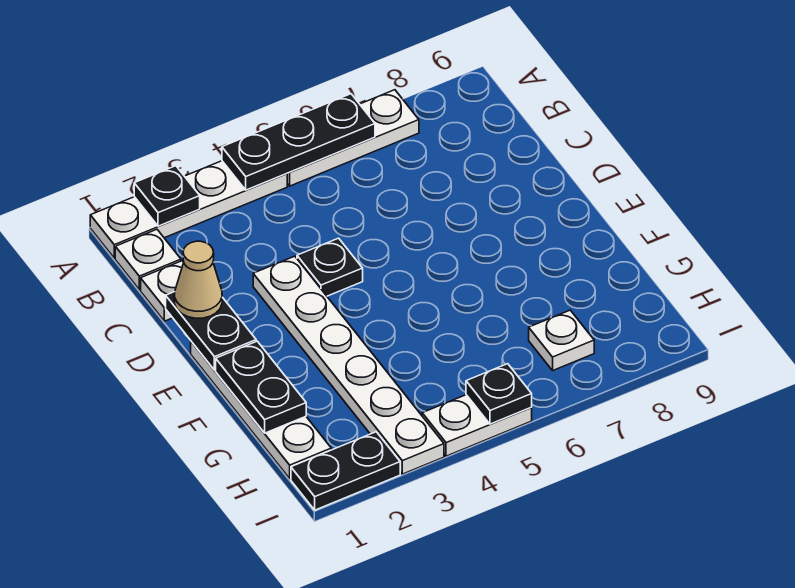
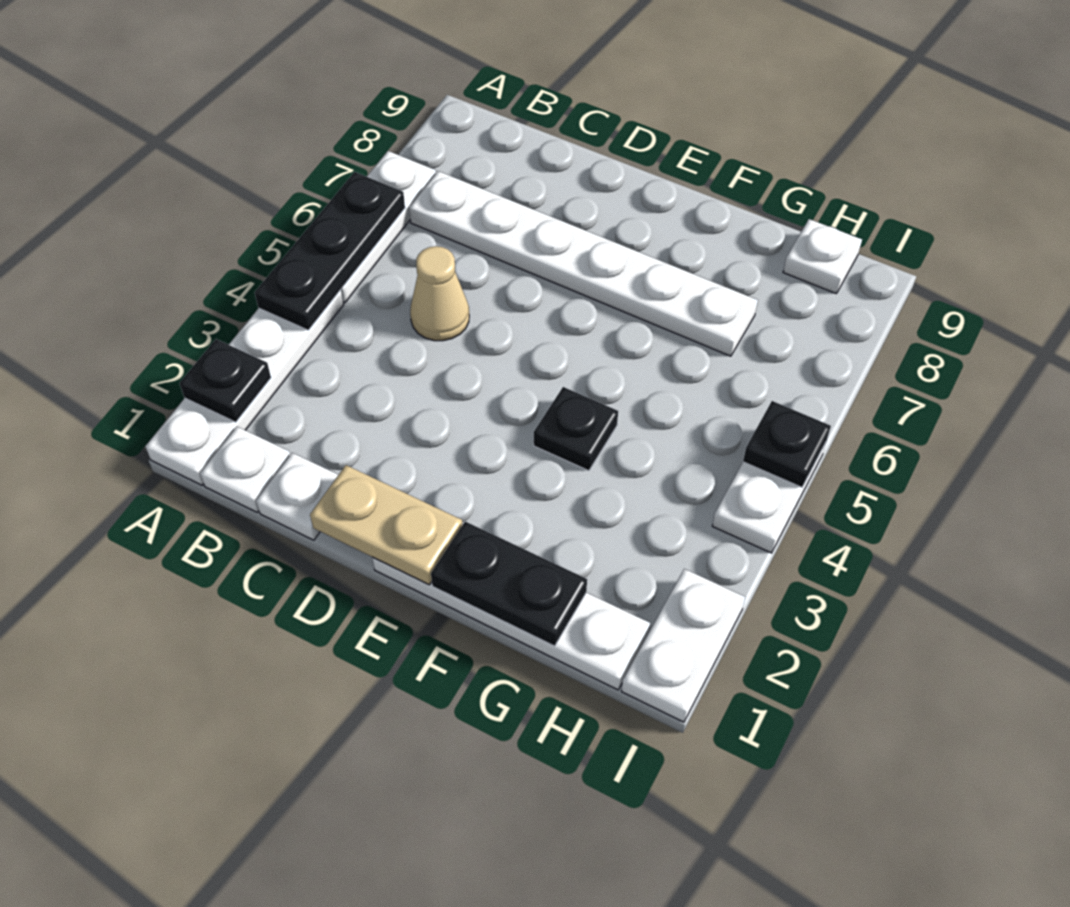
black plate D1:E1 level 2 -> tan plate D1:E1 level 2
tan cone D1 level 3 -> tan cone C5 level 1
white plate D3:I3 level 1 -> white plate B7:G7 level 1
black plate D4 level 1 -> black plate F4 level 1
white plate H7 level 1 -> white plate H9 level 1
black plate I1:I2 level 1 -> white plate I1:I2 level 1

